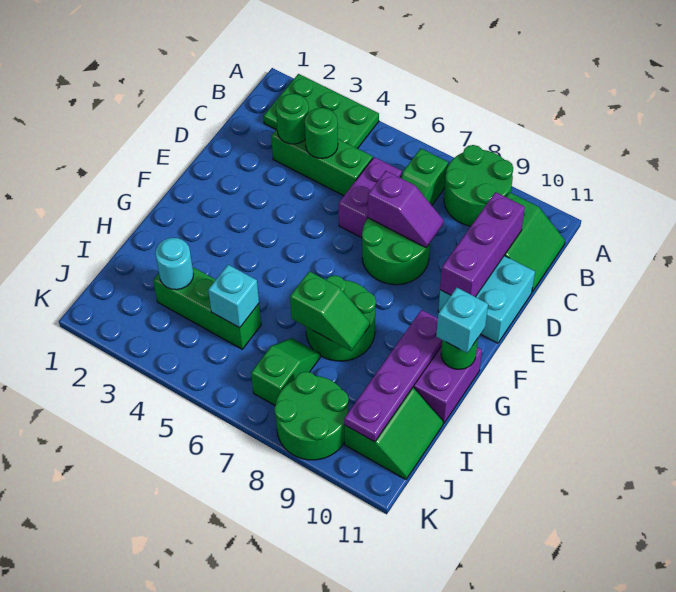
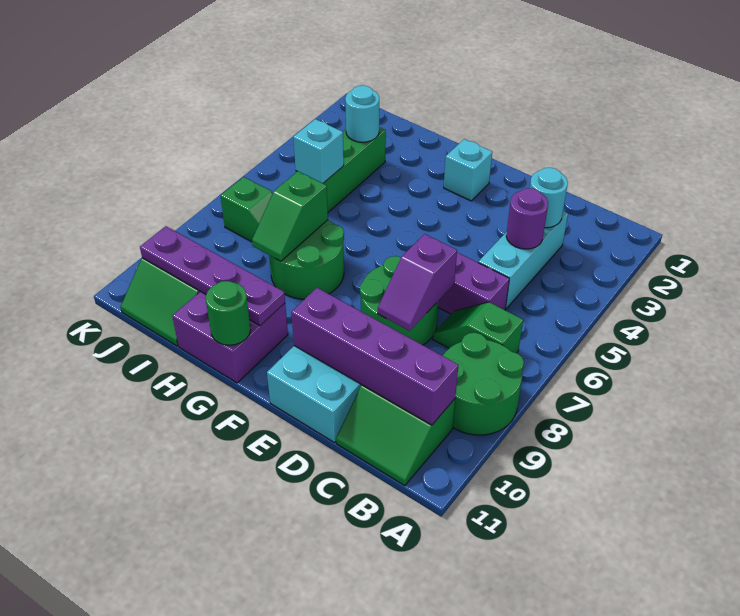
green plate A2:B4 level 1 -> none
green brick C3:C5 level 1 -> cyan brick C3:C5 level 1
green round brick C3 level 2 -> cyan round brick C3 level 2
green round brick C4 level 2 -> purple round brick C4 level 2
purple brick C10:E10 level 2 -> purple brick B10:E10 level 2
cyan brick G11 level 3 -> cyan brick F2 level 1
green round brick J8:K9 level 1 -> none

